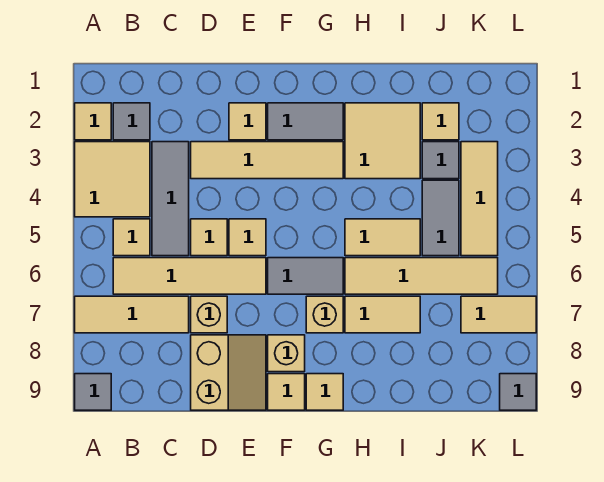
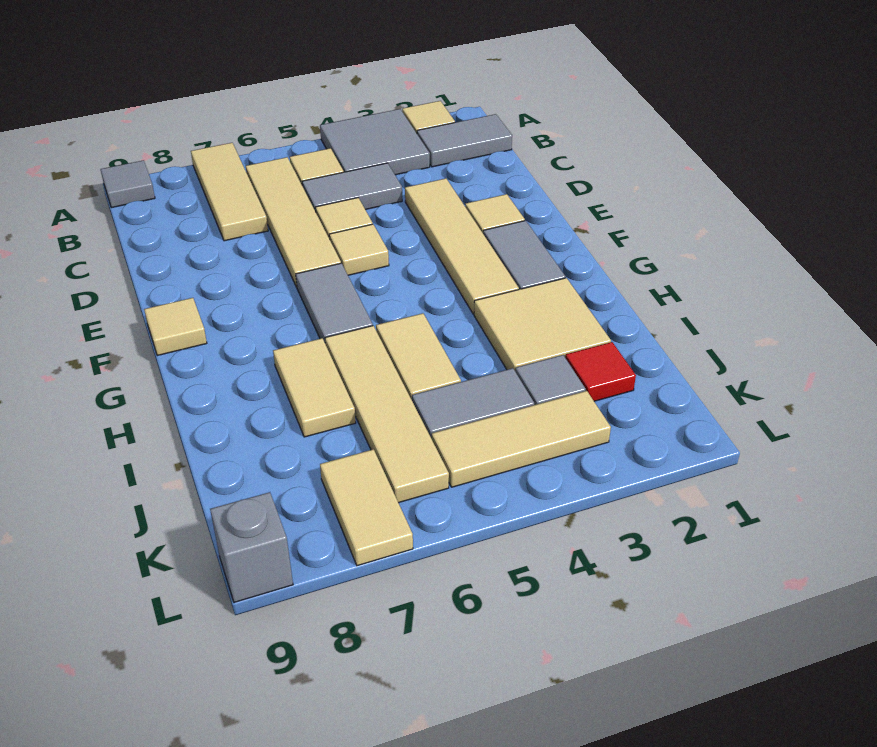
tan tile A3:B4 level 1 -> grey tile A3:B4 level 1
grey tile B2 level 1 -> grey tile B1:B2 level 1
grey tile C3:C5 level 1 -> grey tile C4:C5 level 1
tan brick D7 level 1 -> none
tan slope D8:E9 level 1 top D -> none
tan brick F8 level 1 -> none
tan brick G7 level 1 -> none
tan tile G9 level 1 -> none
tan tile J2 level 1 -> red tile J2 level 1
grey tile L9 level 1 -> grey brick L9 level 1

